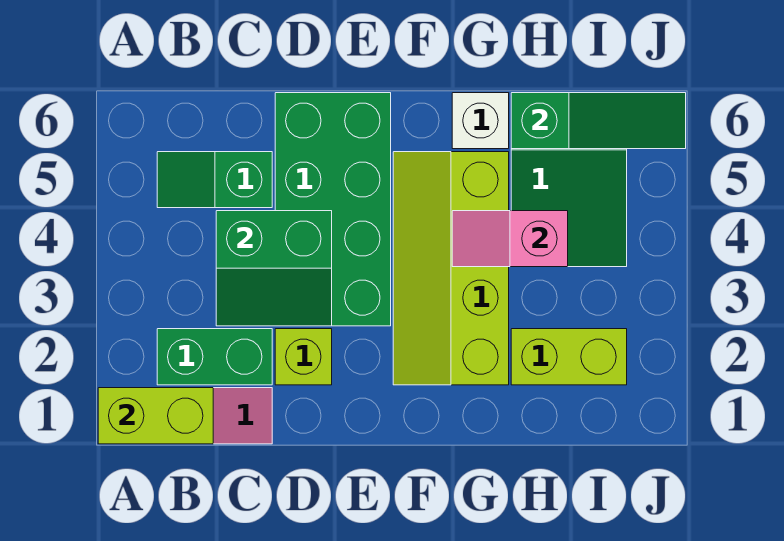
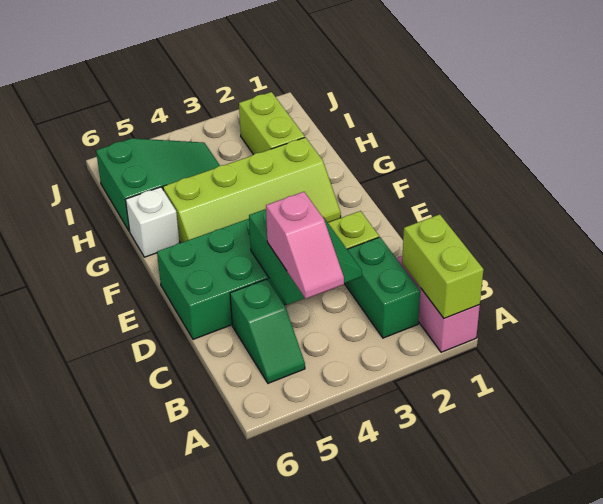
pink slope G4:H4 level 2 top H -> pink slope B4:C4 level 3 top C
green slope H6:J6 level 2 top H -> none

